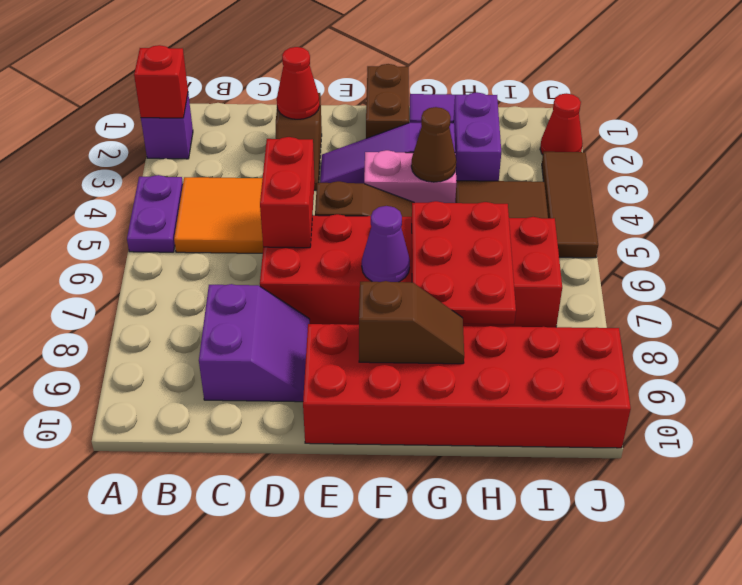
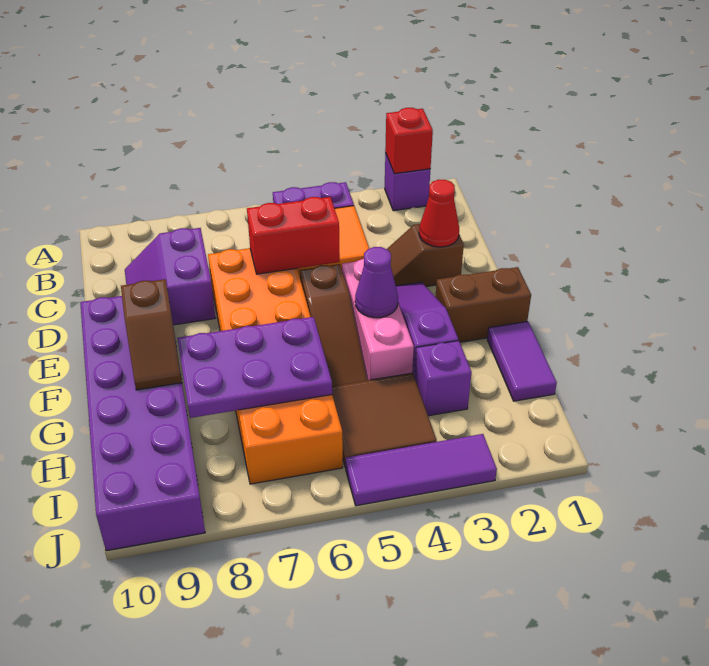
purple slope C8:D9 level 1 top C -> purple slope C8:D9 level 1 top 8
red brick D6:I7 level 1 -> orange brick D6:I7 level 1
red brick E9:J10 level 1 -> purple brick E9:J10 level 1
pink brick F4:G4 level 1 -> pink brick E4:G4 level 1
purple cone F7 level 2 -> purple cone F4 level 2
brown cone G4 level 2 -> none
red plate G6:H8 level 2 -> purple plate G6:H8 level 2
purple brick H2:H3 level 1 -> purple brick H3 level 1
red cone J2 level 1 -> none
brown tile J3:J5 level 1 -> purple tile J3:J5 level 1

